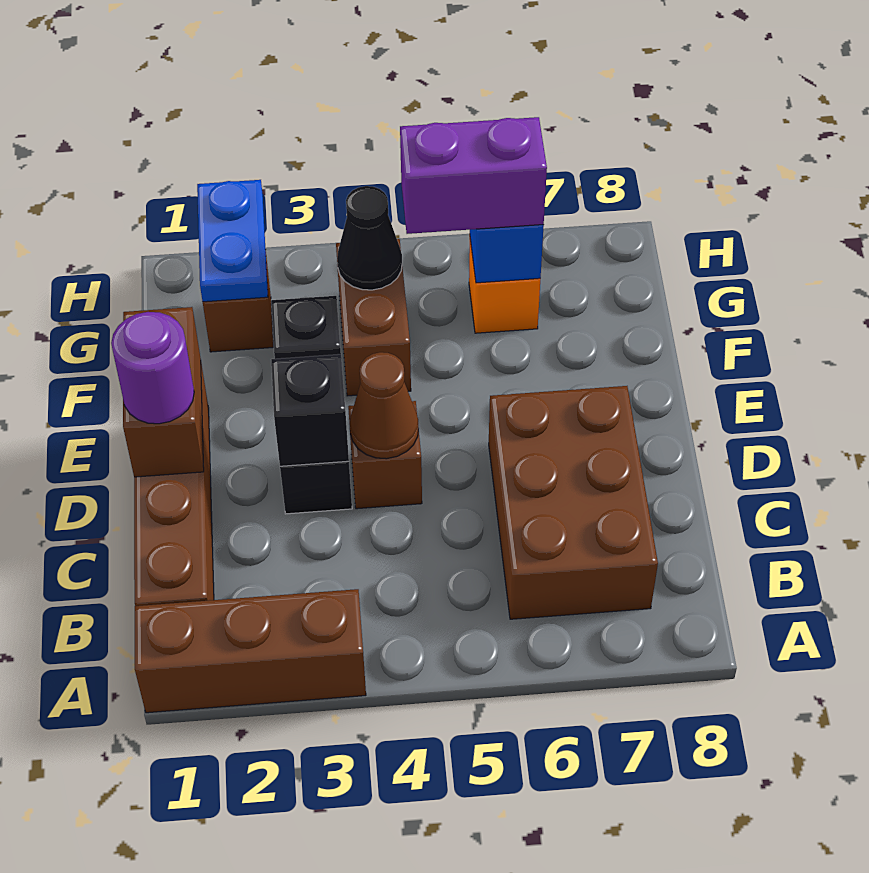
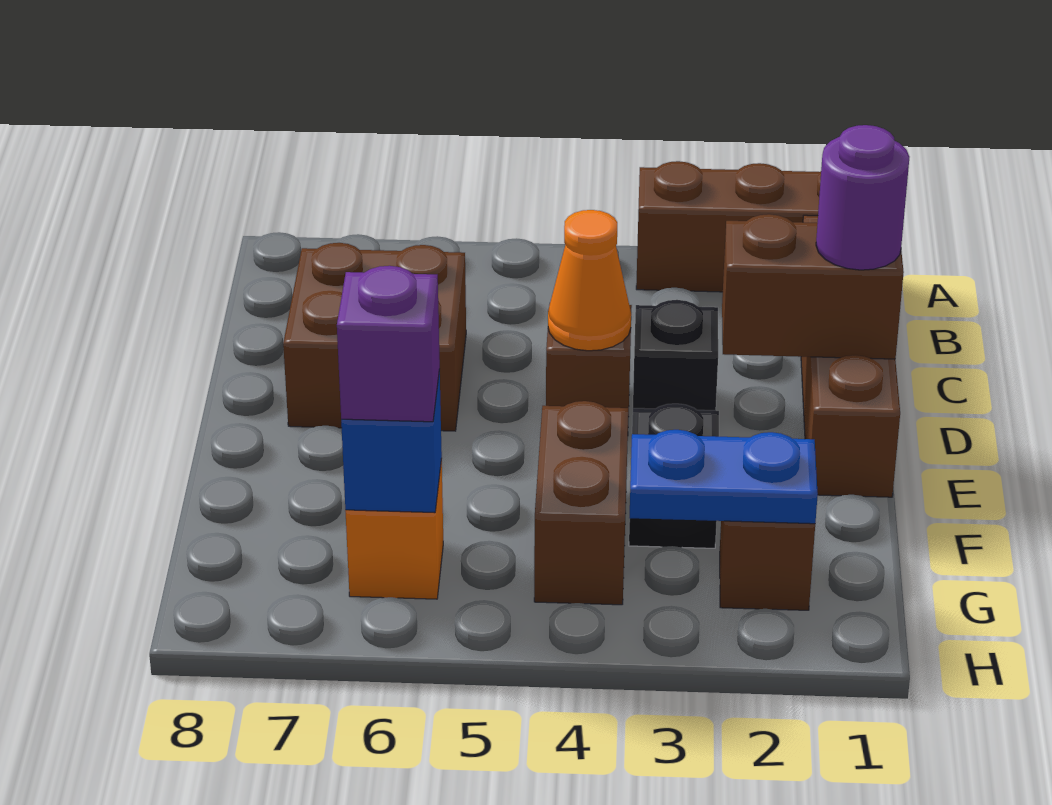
brown brick B6:D7 level 1 -> brown brick C6:D7 level 1
brown brick D1:E1 level 2 -> brown brick D1:D2 level 2
black brick D3 level 2 -> none
brown cone D4 level 2 -> orange cone D4 level 2
blue plate G2:H2 level 2 -> blue plate G2:G3 level 2
black cone G4 level 2 -> none
purple brick G5:G6 level 3 -> purple brick G6 level 3

